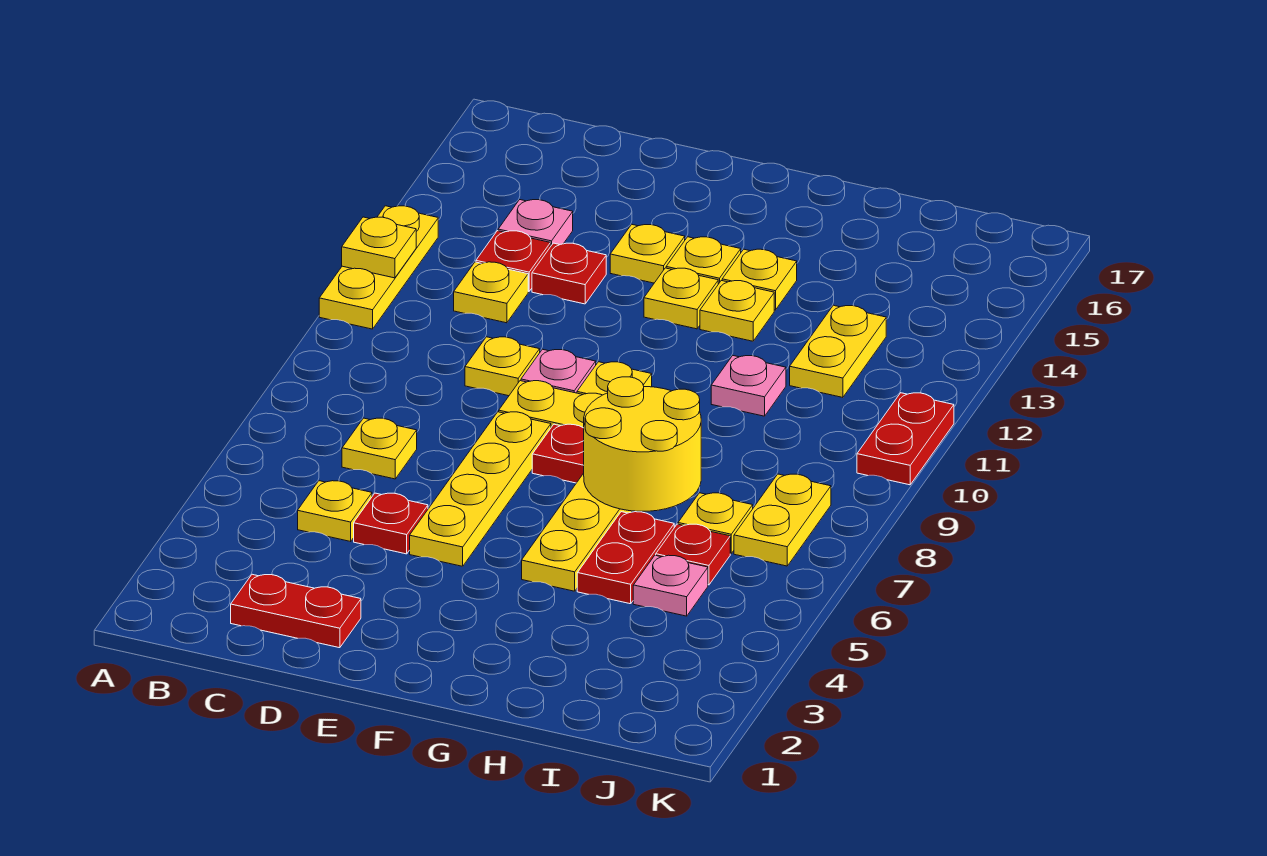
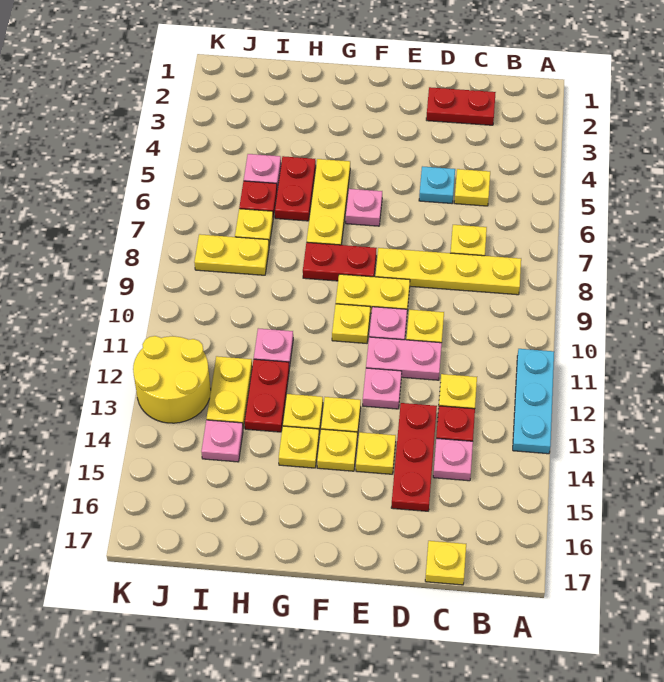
yellow plate A11:A13 level 1 -> cyan plate A11:A13 level 1
yellow plate A12 level 2 -> yellow plate C17 level 1
red plate D5 level 1 -> cyan plate D5 level 1
none -> pink plate D11:E11 level 1
red plate D13 level 1 -> red plate D13:D15 level 1
yellow plate E5:E8 level 1 -> yellow plate B8:E8 level 1
none -> pink plate E12 level 1
none -> pink plate F6 level 1
yellow round brick G7:H8 level 2 -> yellow round brick J12:K13 level 1
none -> pink plate I14 level 1
yellow plate J7:J8 level 1 -> yellow plate I8:J8 level 1
red plate K10:K11 level 1 -> red plate H12:H13 level 1

